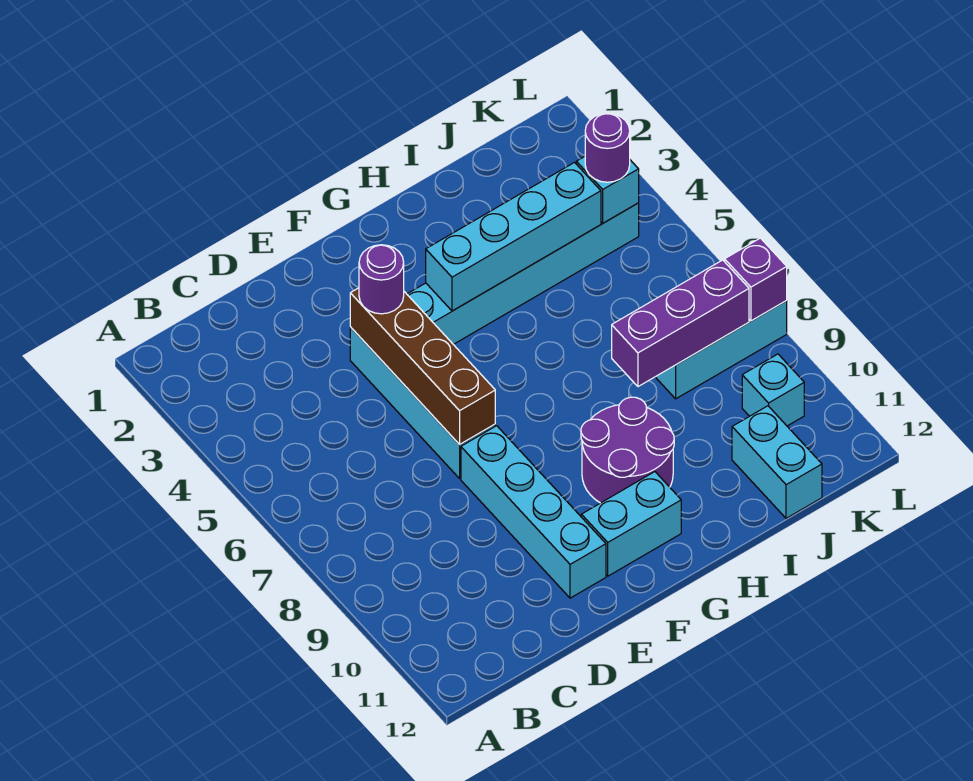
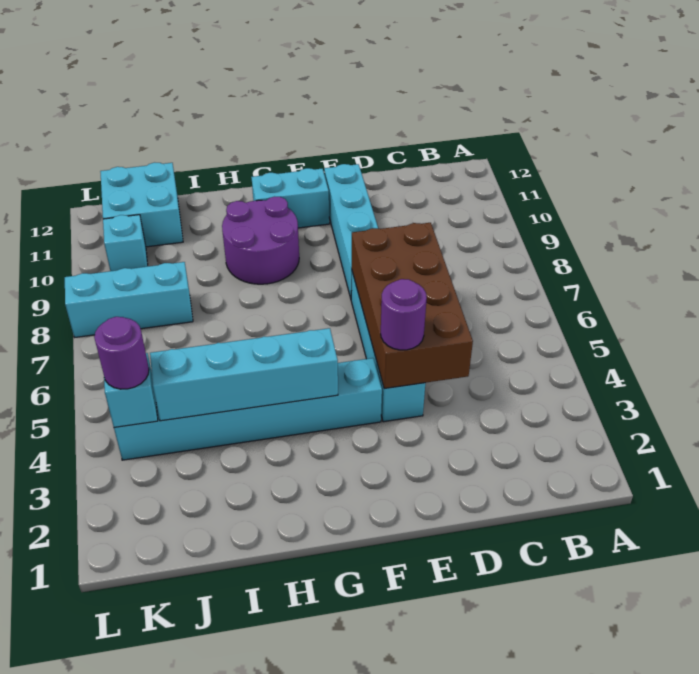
brown brick E4:E7 level 2 -> brown brick D4:E7 level 2
purple brick I8:K8 level 2 -> none
cyan brick J11:J12 level 1 -> cyan brick J11:K12 level 1
purple brick L8 level 2 -> none

